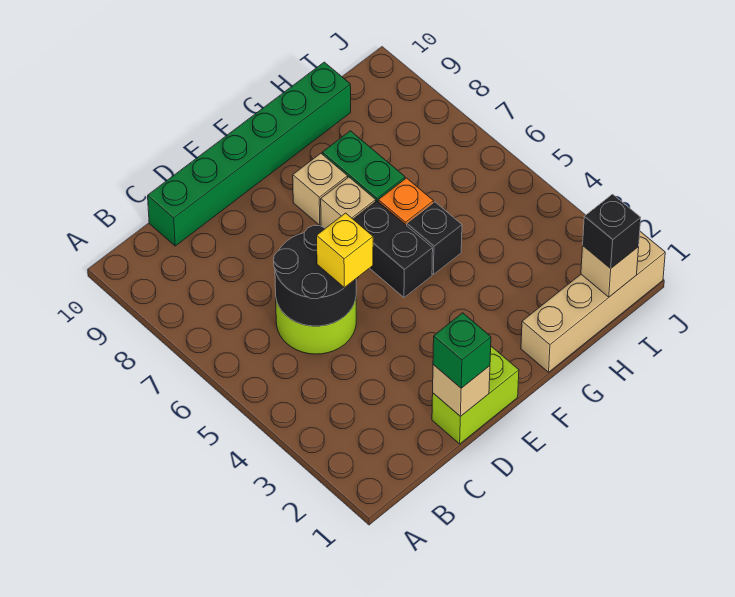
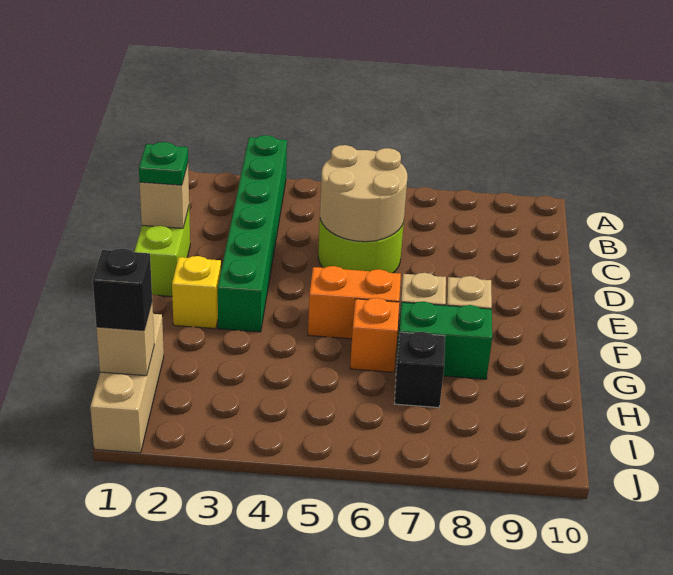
black round brick C5:D6 level 2 -> tan round brick C5:D6 level 2
green brick C10:H10 level 1 -> green brick A3:F3 level 1
green brick D1 level 3 -> green plate D1 level 3
yellow brick D5 level 3 -> yellow brick F2 level 1
black brick F5:F6 level 1 -> orange brick F5:F6 level 1
tan brick G1:J1 level 1 -> tan brick H1:J1 level 1
black brick G5 level 1 -> black brick H7 level 1

